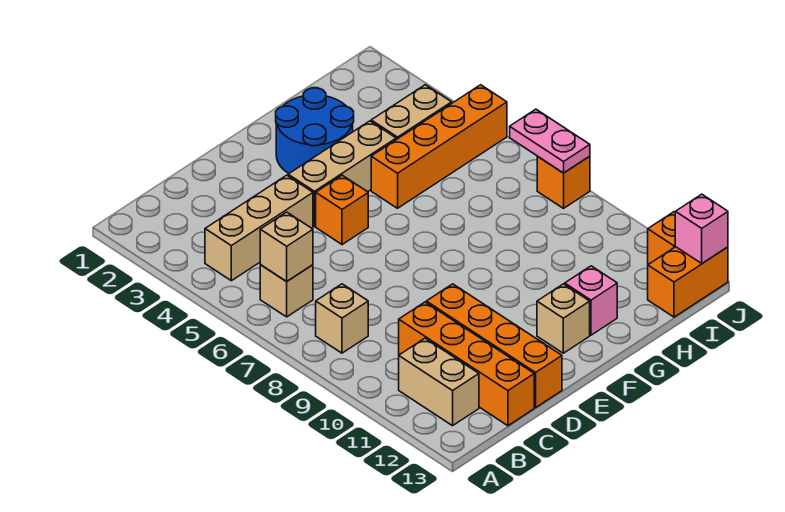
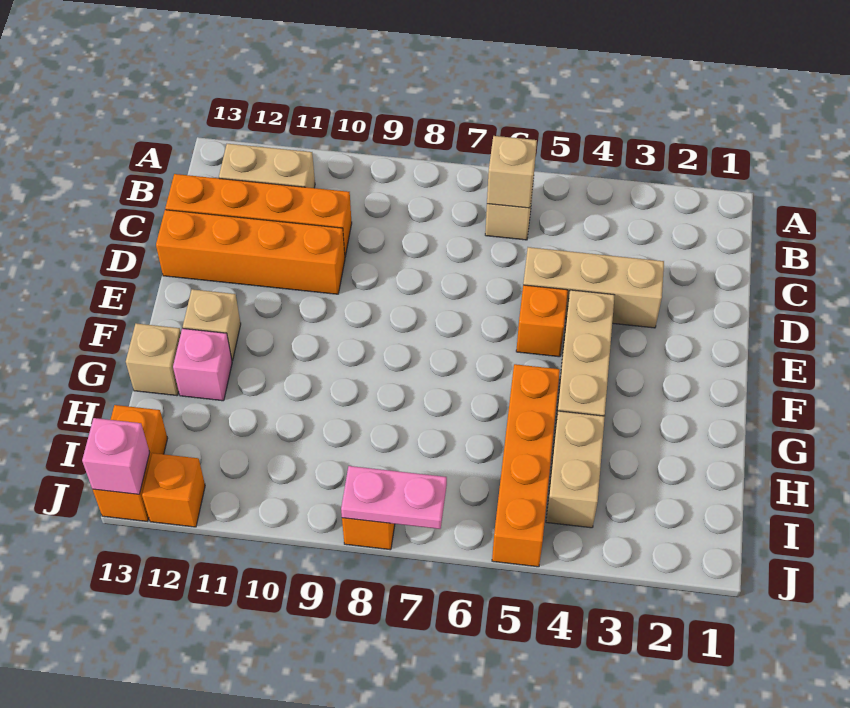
tan brick B4:D4 level 1 -> tan brick D3:D5 level 1
tan brick B8 level 1 -> tan brick G13 level 1
blue round brick F2:G3 level 1 -> none

